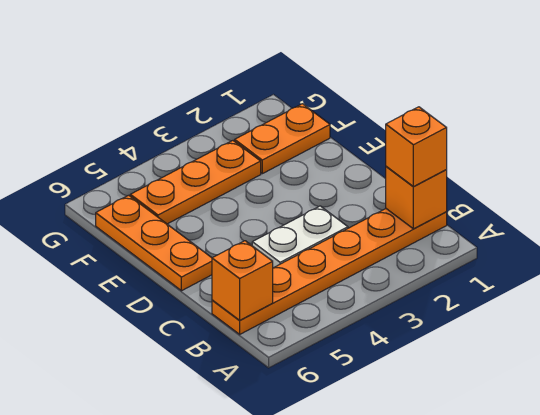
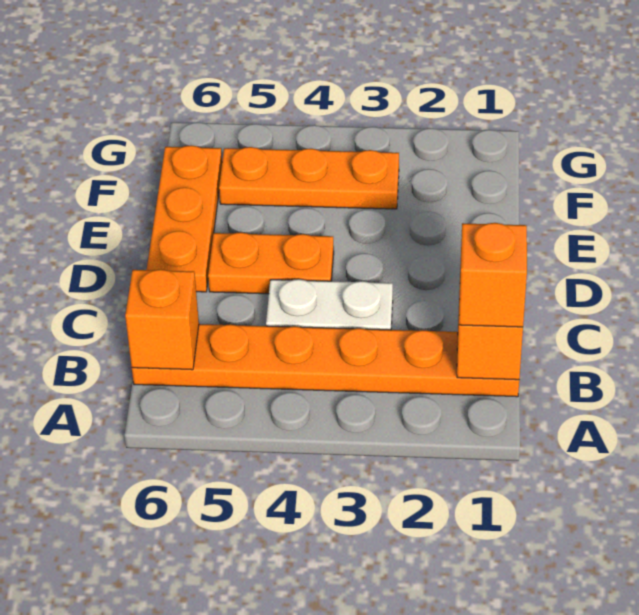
orange plate F1:F2 level 1 -> orange plate D4:D5 level 1

